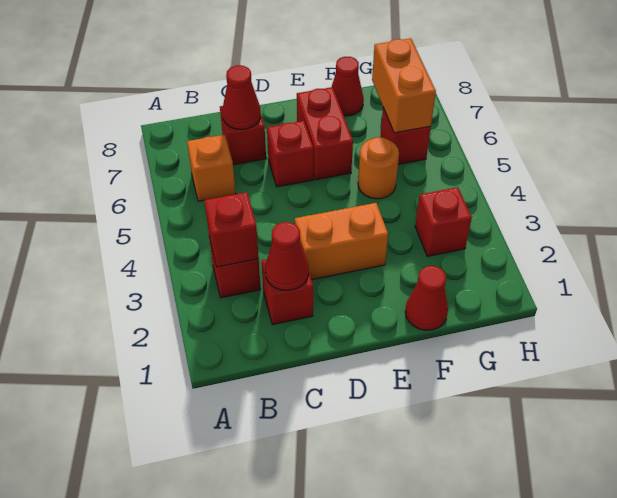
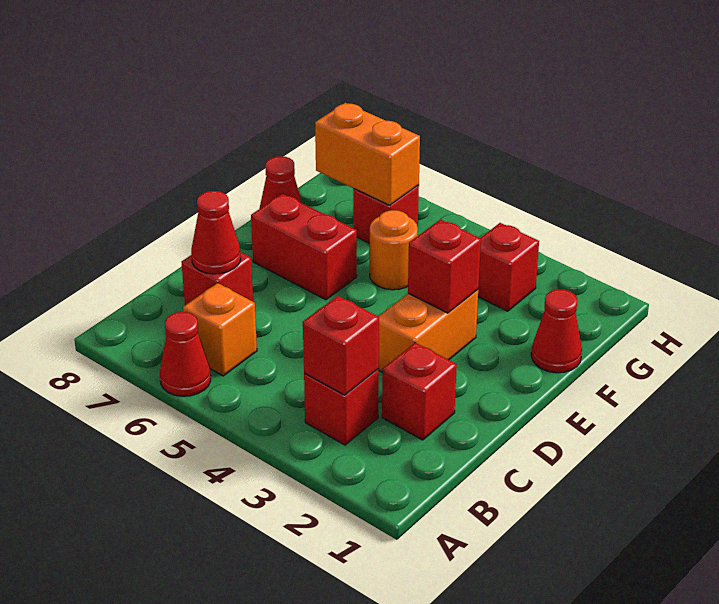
red cone C2 level 2 -> red cone A6 level 1
red brick D6 level 1 -> red brick E3 level 2

